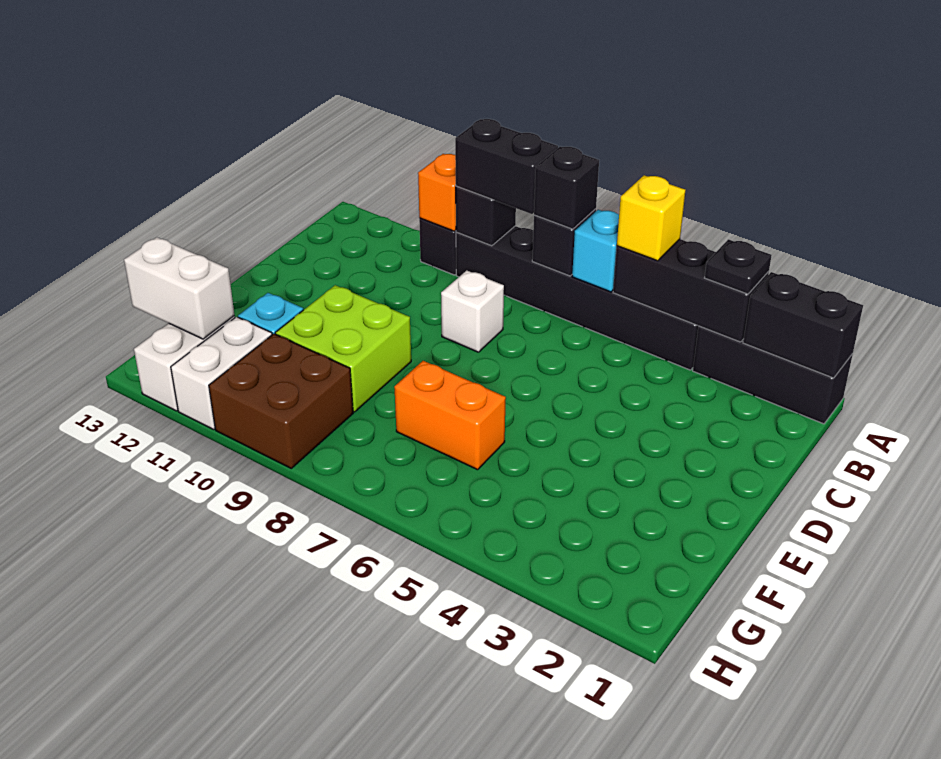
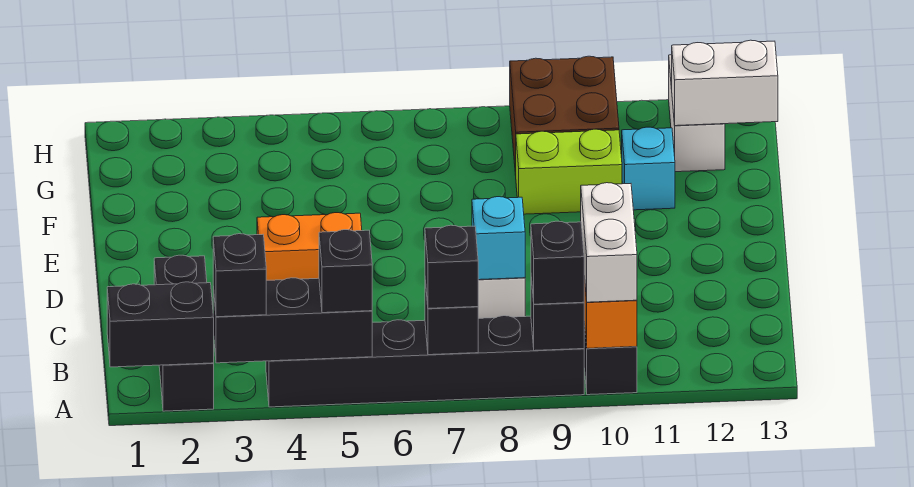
black brick A1:A3 level 1 -> black brick A2:C2 level 1
black plate A3 level 3 -> black brick A3 level 3
yellow brick A5 level 3 -> black brick A5 level 3
cyan brick A6 level 2 -> cyan brick C8 level 2
black brick A8:A9 level 3 -> black brick A9 level 3
lime brick E9:F10 level 1 -> lime brick F9:F10 level 1
orange brick F6:F7 level 1 -> orange brick D4:D5 level 1
white brick G11:H11 level 1 -> white brick A10:B10 level 3

